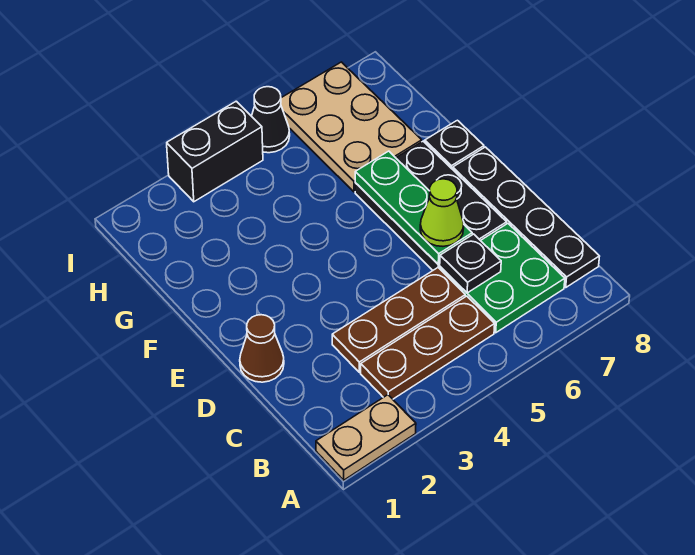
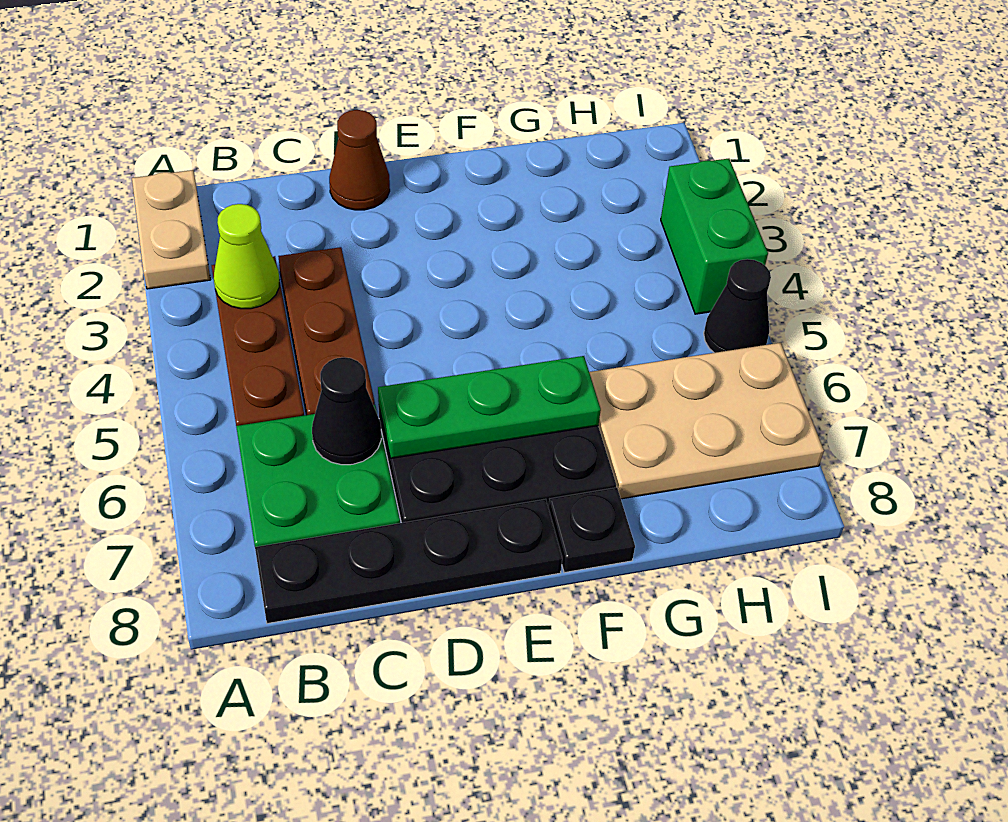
black plate C6 level 2 -> black cone C6 level 2
lime cone D6 level 3 -> lime cone B3 level 2
black brick I3:I4 level 1 -> green brick I3:I4 level 1

